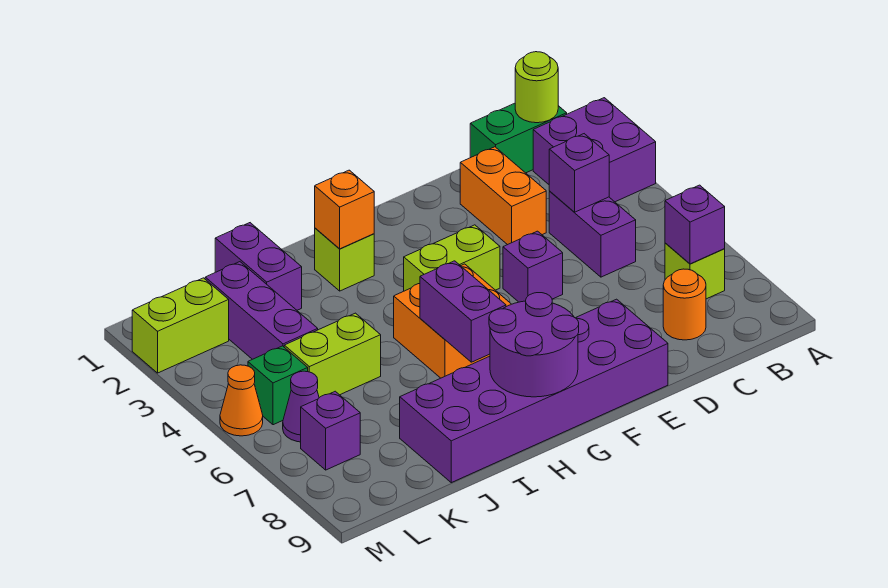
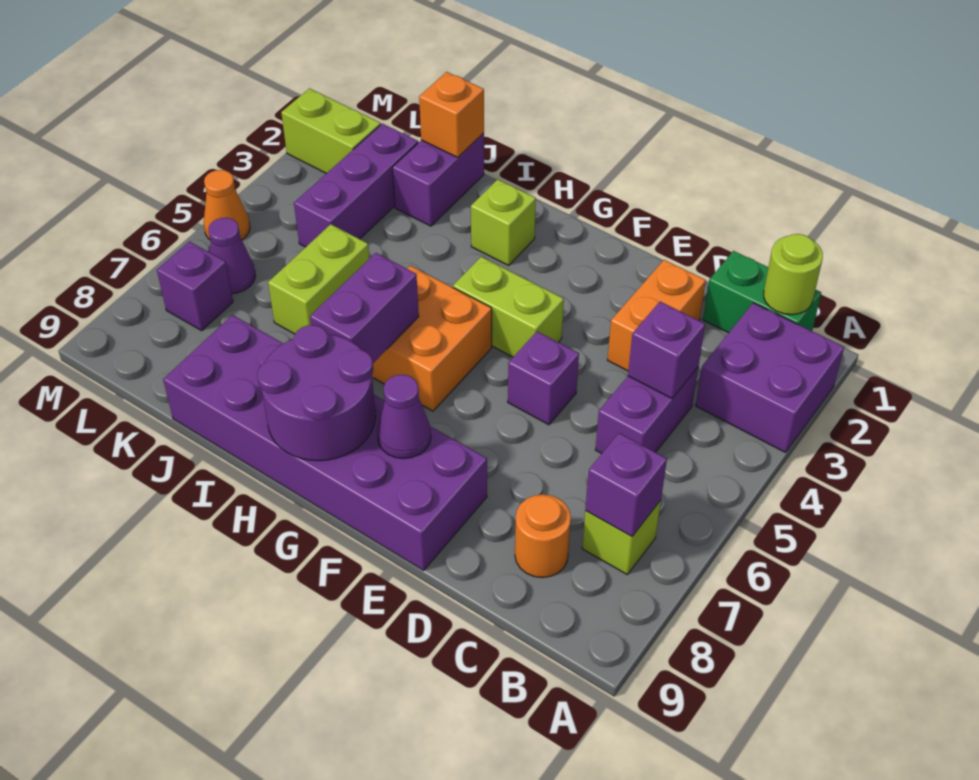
none -> purple cone F8 level 2
orange brick H2 level 2 -> orange brick J1 level 2
lime brick J5:K5 level 1 -> lime brick J5:J6 level 1
green brick L5 level 1 -> none

